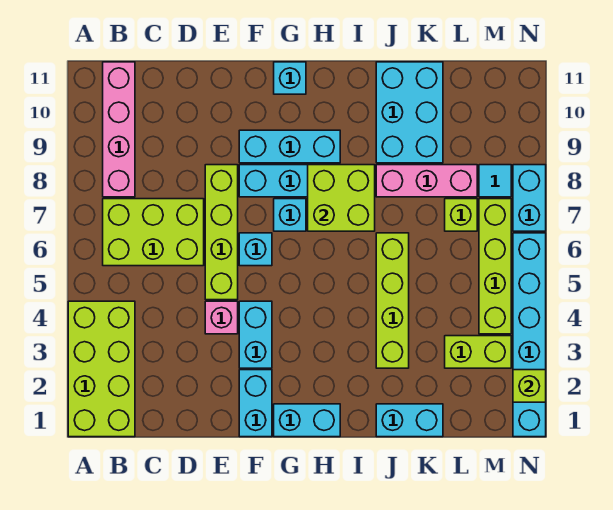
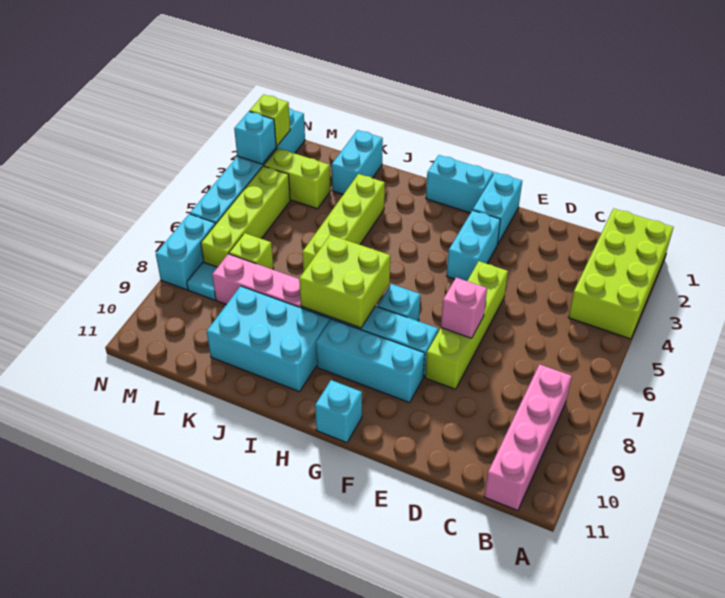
lime brick B6:D7 level 1 -> none
pink brick E4 level 1 -> pink brick E7 level 2
cyan brick F6 level 1 -> cyan brick N3 level 2
cyan brick J1:K1 level 1 -> cyan brick K1:K2 level 1
cyan brick J9:K11 level 1 -> cyan brick I9:K10 level 1

